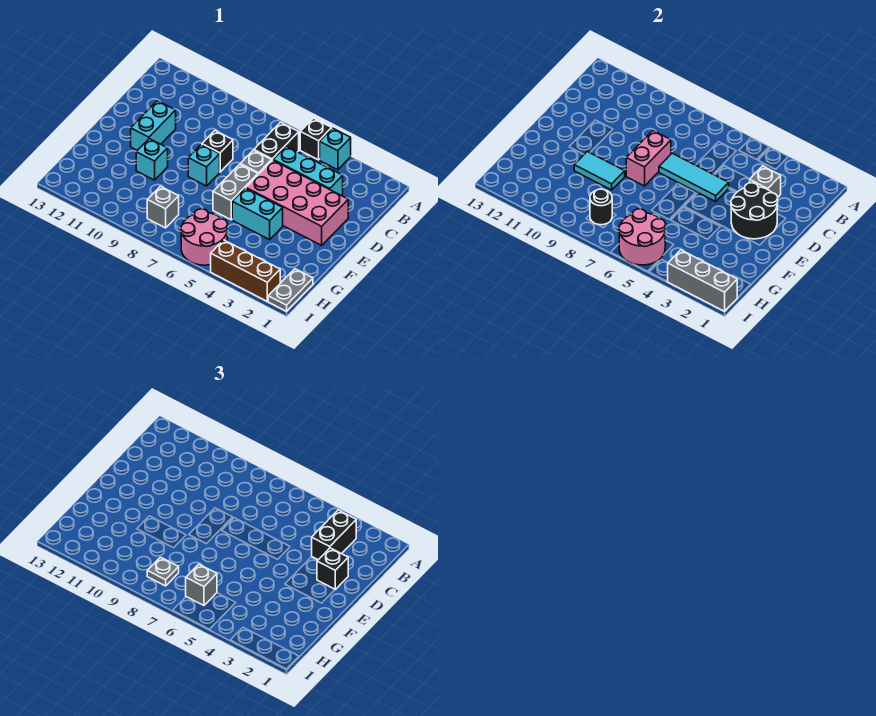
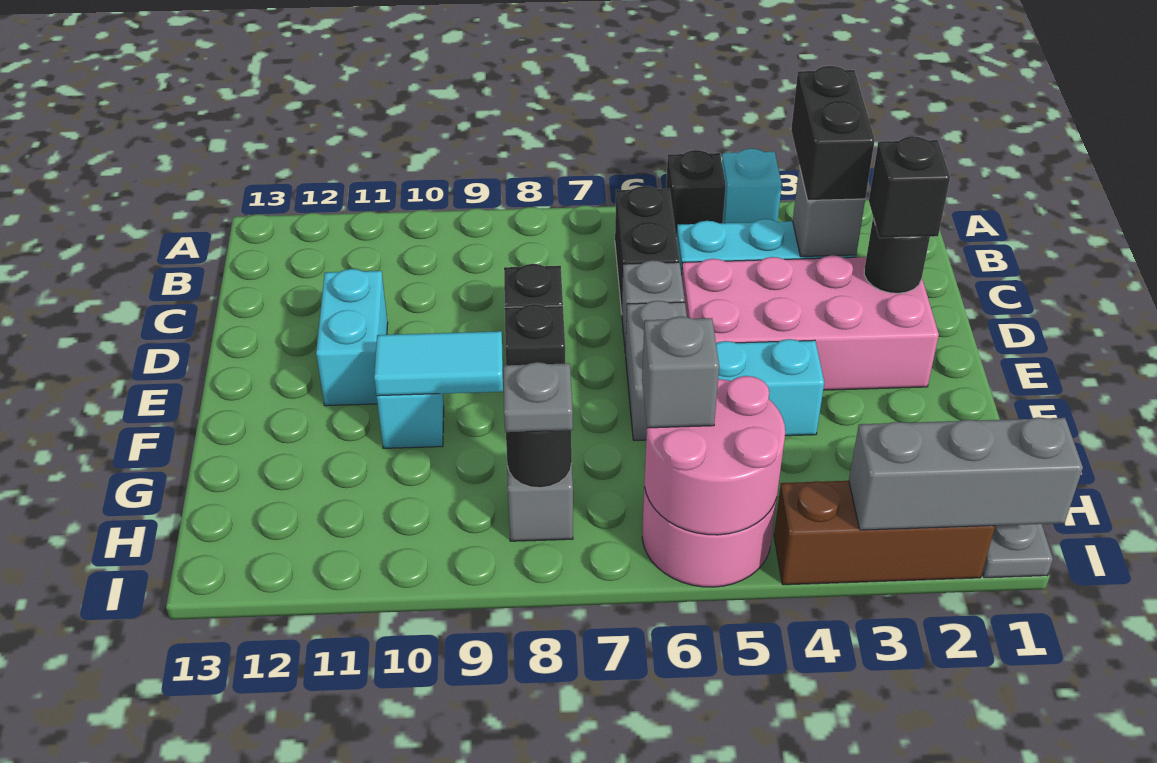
black round brick D2:E3 level 2 -> black round brick D2 level 2
cyan tile D5:D7 level 2 -> none
pink brick D8:E8 level 2 -> none
cyan brick E8 level 1 -> black brick E8 level 1

